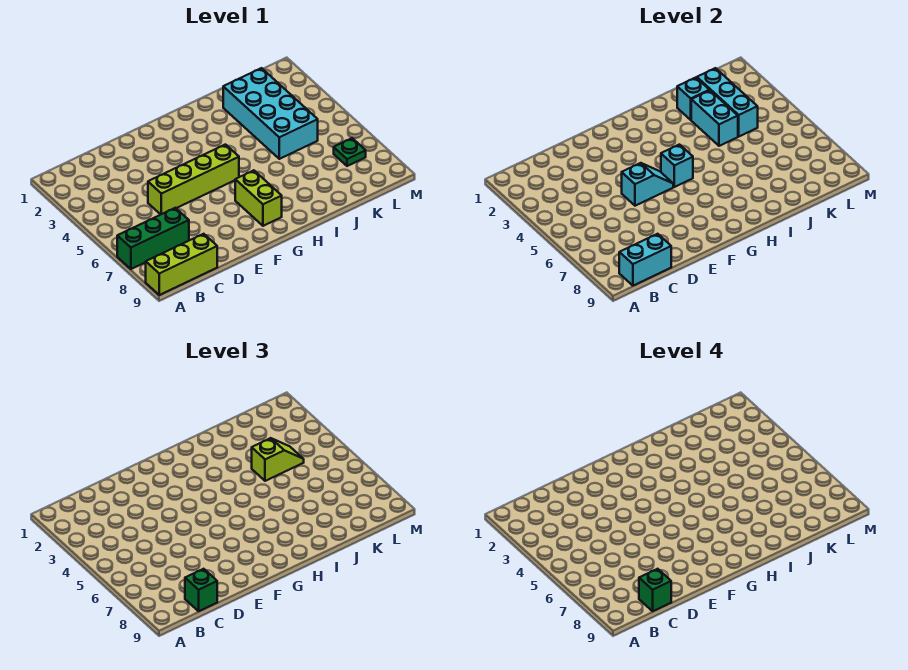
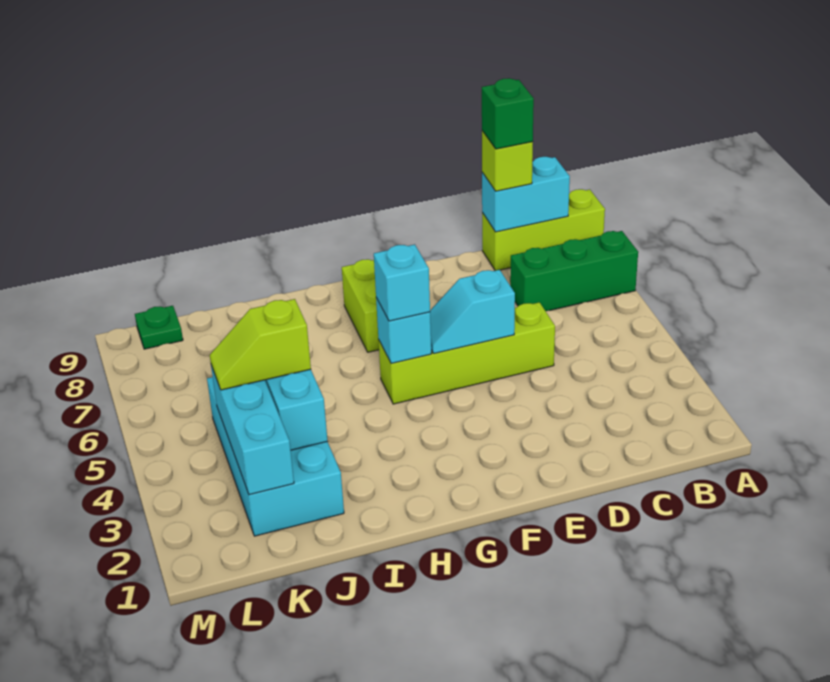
green brick C9 level 3 -> lime brick C9 level 3
cyan brick J2 level 2 -> cyan brick G5 level 3
green plate L7 level 1 -> green plate L9 level 1

